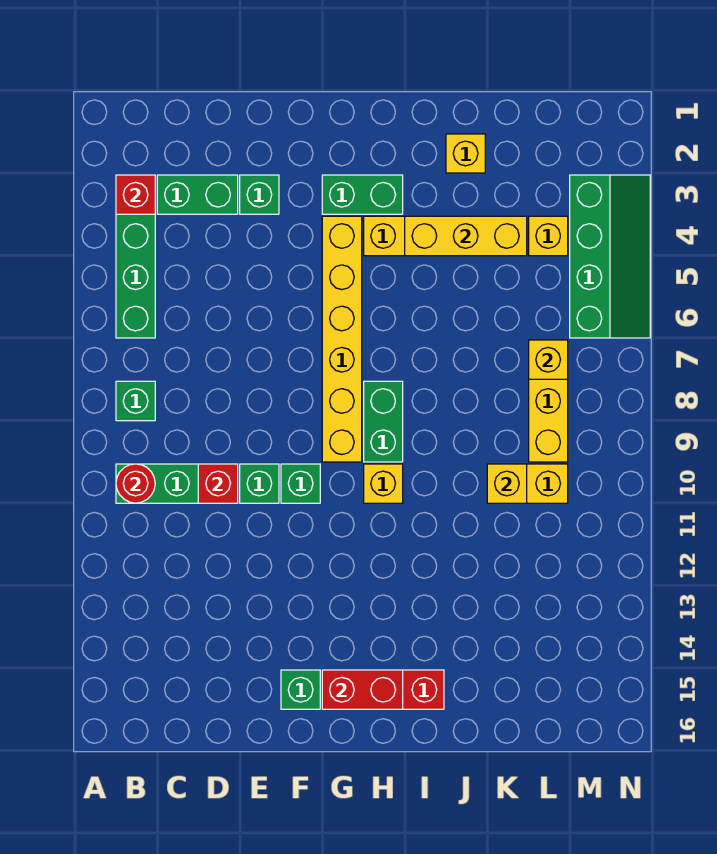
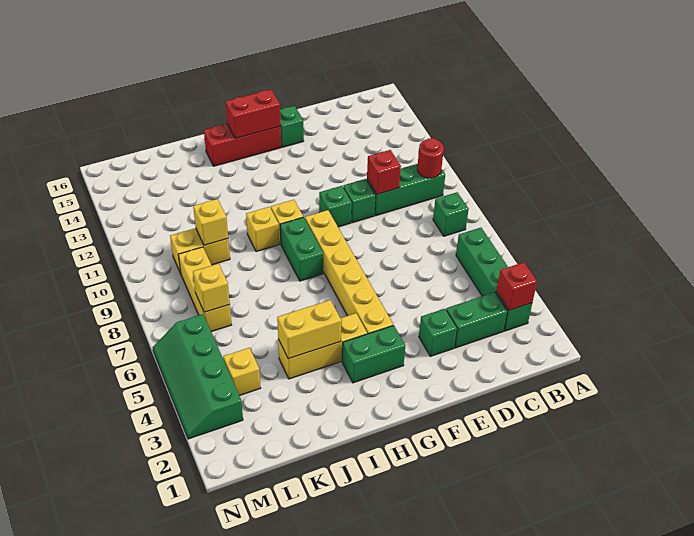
yellow brick I4:K4 level 2 -> yellow brick I4:J4 level 2
yellow brick J2 level 1 -> yellow brick I10 level 1

